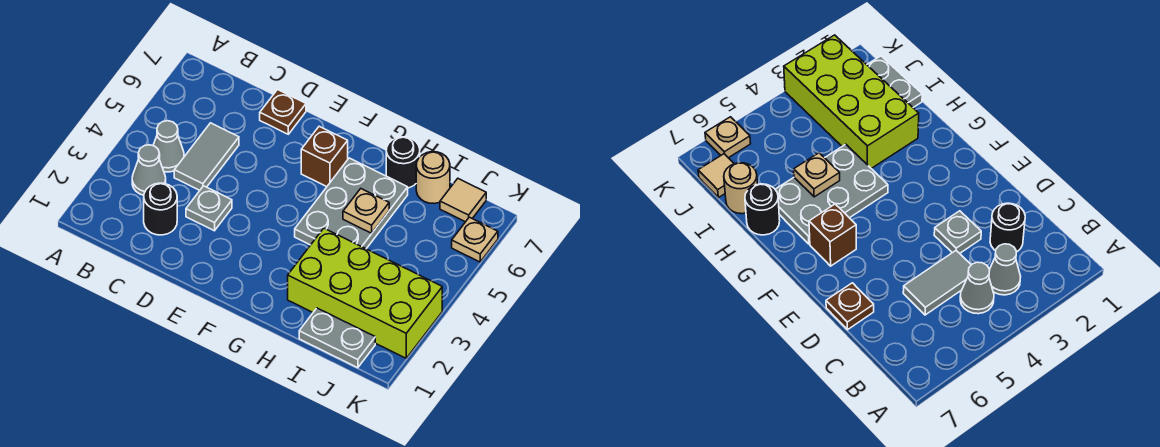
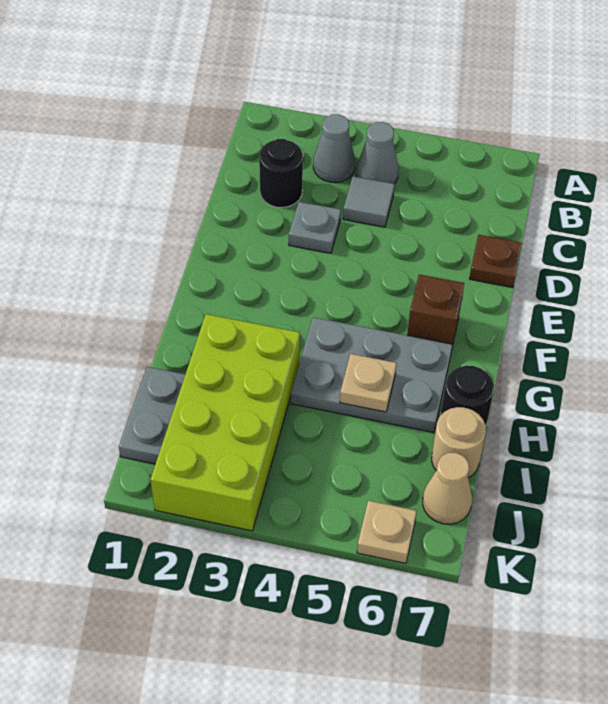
grey tile C4:C5 level 1 -> grey tile C4 level 1
tan tile J7 level 1 -> tan cone J7 level 1

